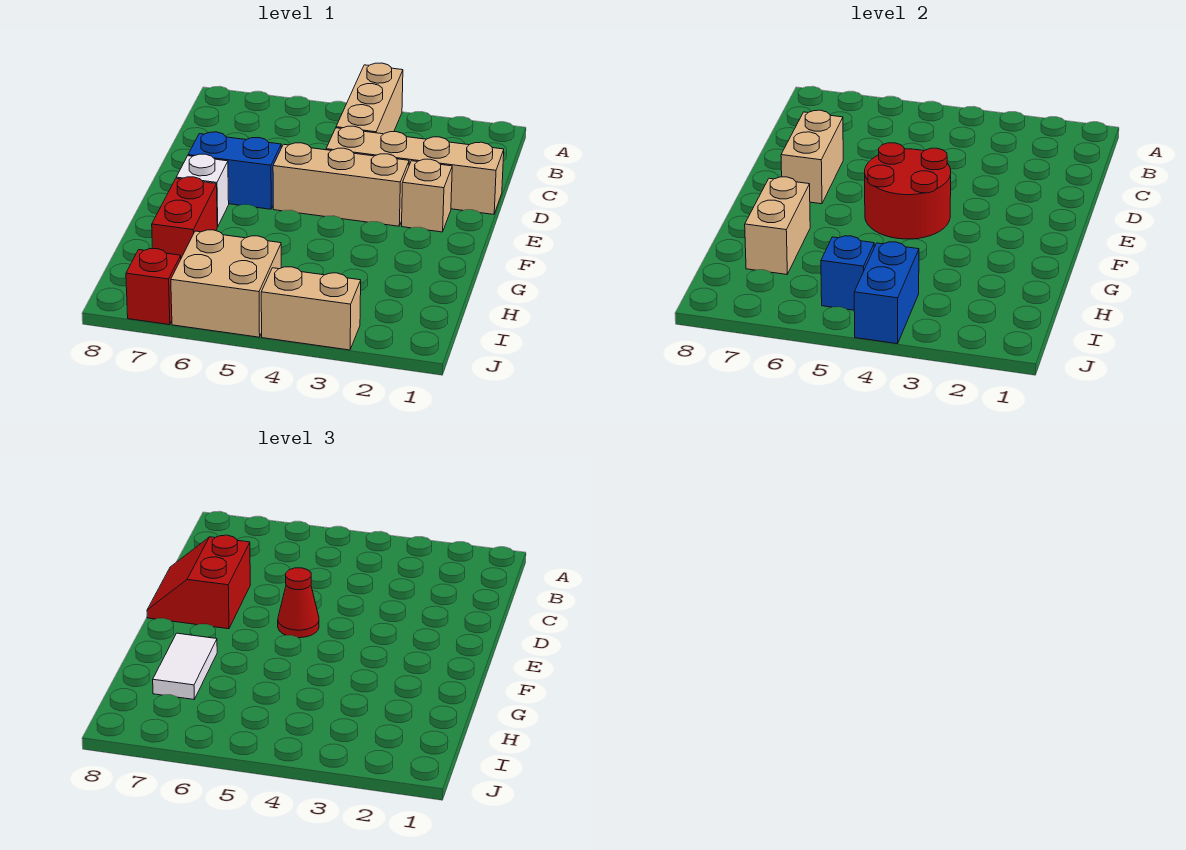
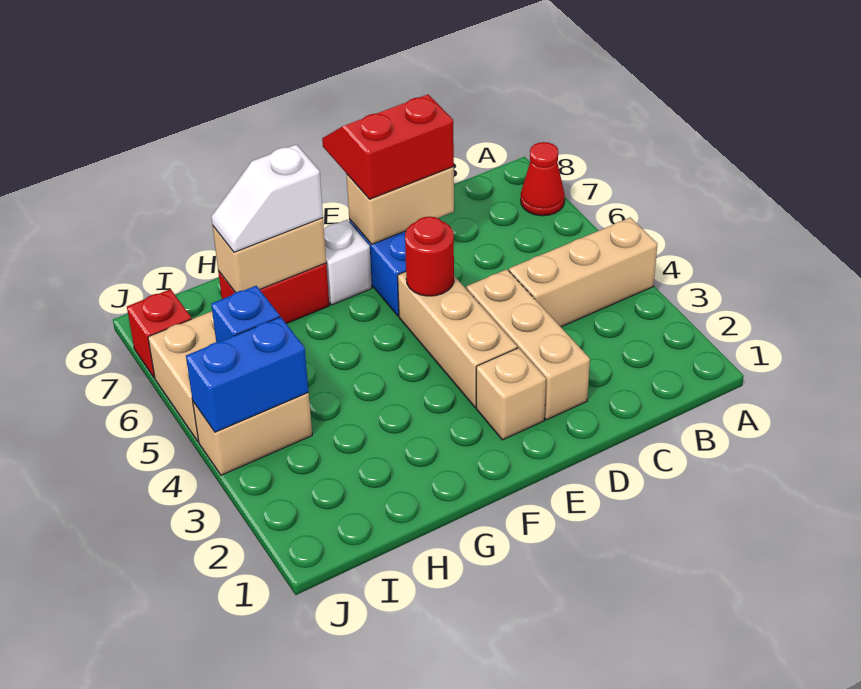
tan brick D1:D4 level 1 -> tan brick D2:D4 level 1
red round brick E4:F5 level 2 -> red round brick E5 level 2
red cone E5 level 3 -> red cone A7 level 1
white tile G7:H7 level 3 -> white slope G7:H7 level 3 top G
tan brick J3:J4 level 1 -> tan brick I4:J4 level 1

